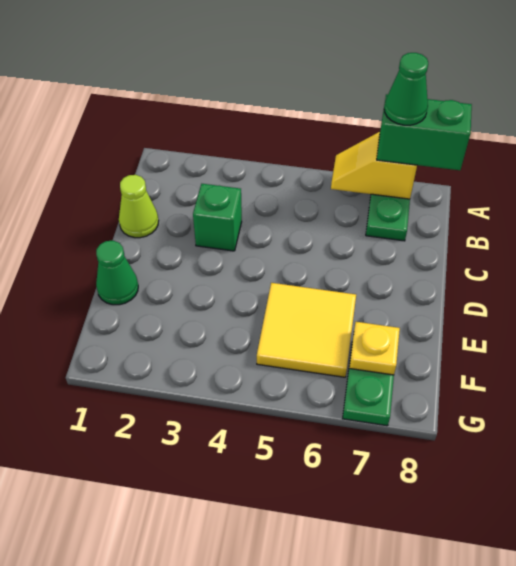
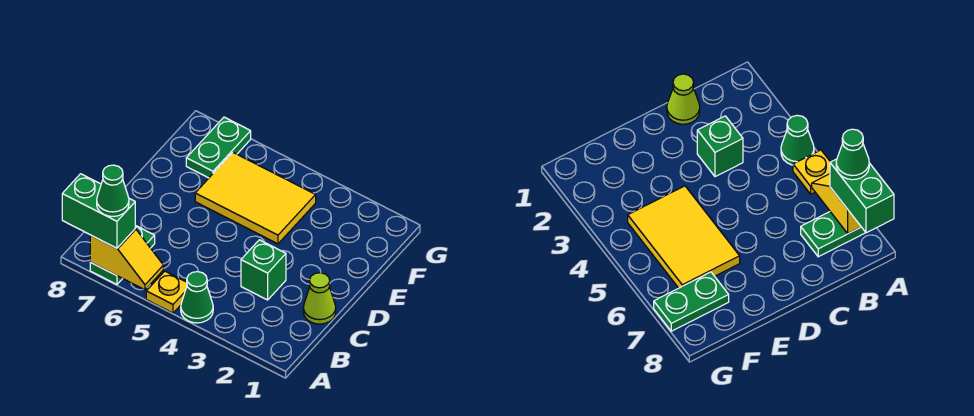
green cone E1 level 1 -> green cone A4 level 1
yellow tile E5:F6 level 1 -> yellow tile E4:F6 level 1
yellow plate F7 level 2 -> yellow plate A5 level 1

